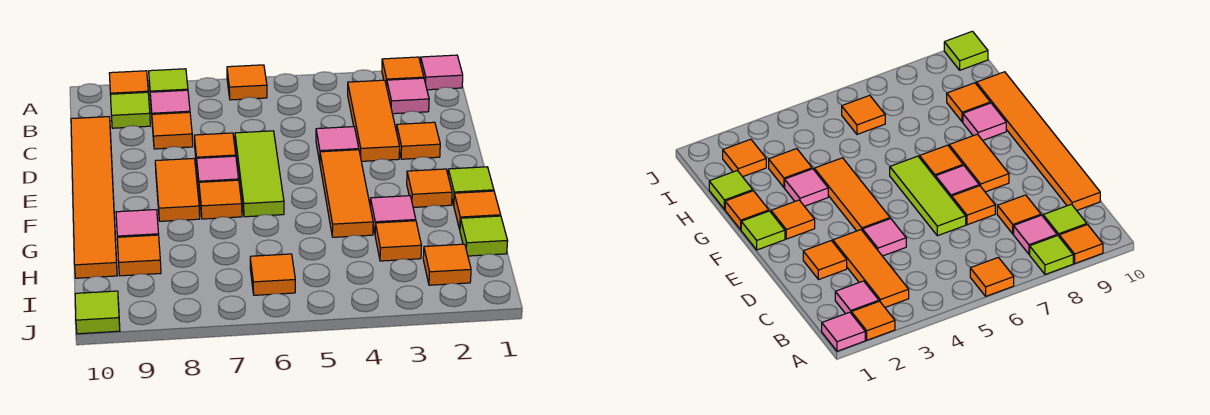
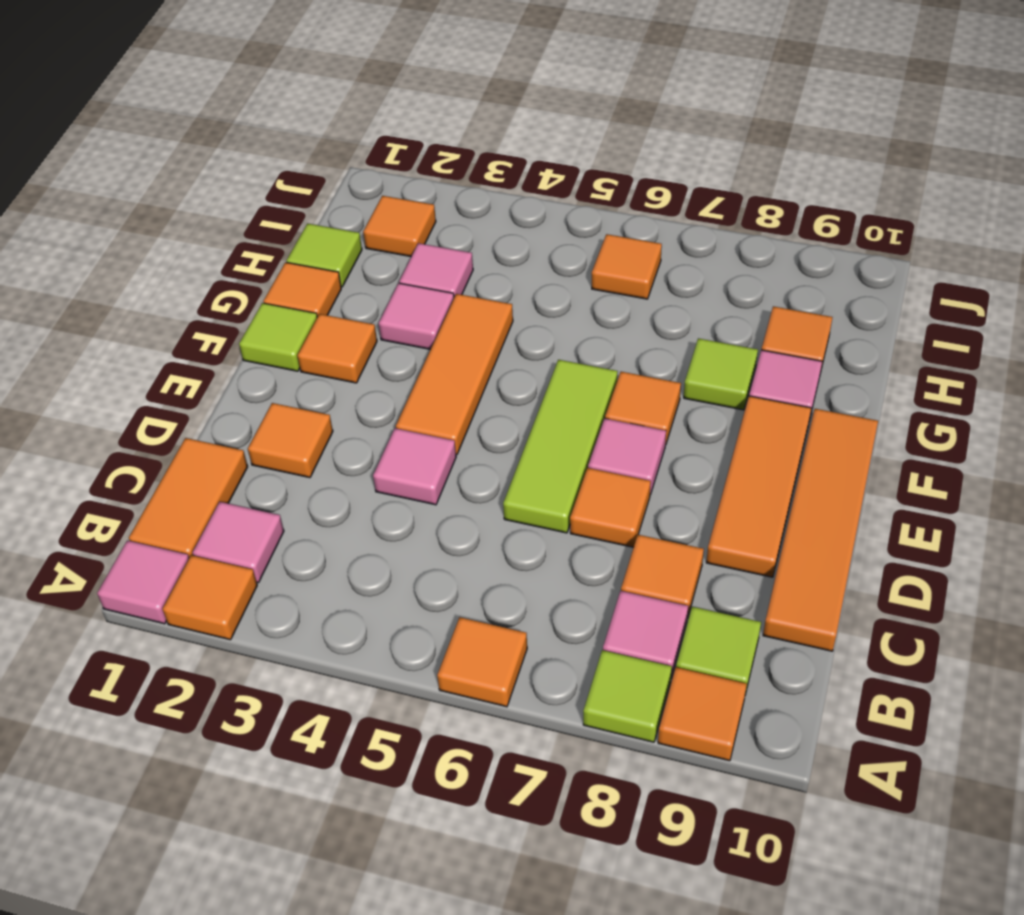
orange tile B3:D3 level 1 -> orange tile D9:F9 level 1
orange tile C10:H10 level 1 -> orange tile C10:F10 level 1
orange tile E8:F8 level 1 -> orange tile B1:C1 level 1
orange tile H3 level 1 -> pink tile H3 level 1
lime tile J10 level 1 -> lime tile G8 level 1

